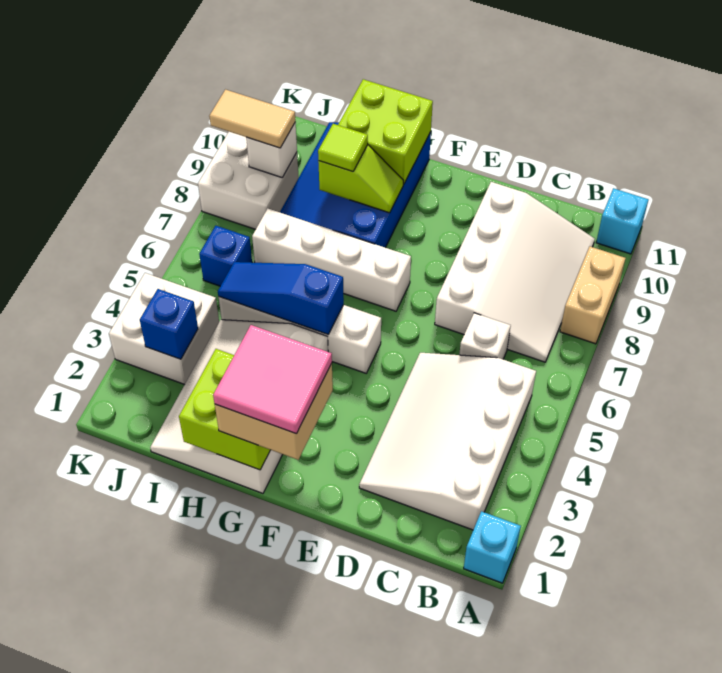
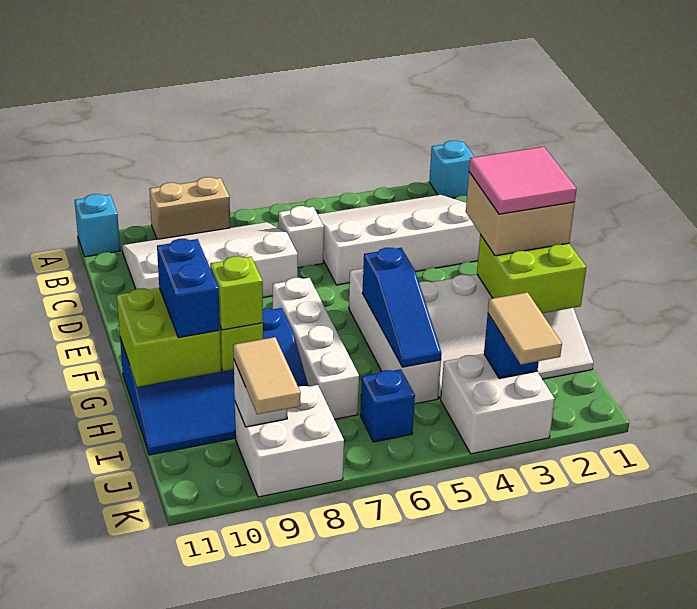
white slope B2:D5 level 1 top B -> white slope B2:D5 level 1 top D
none -> blue brick G10:H10 level 3
lime tile H9 level 3 -> lime brick H9 level 3
none -> tan tile J3:K3 level 3

